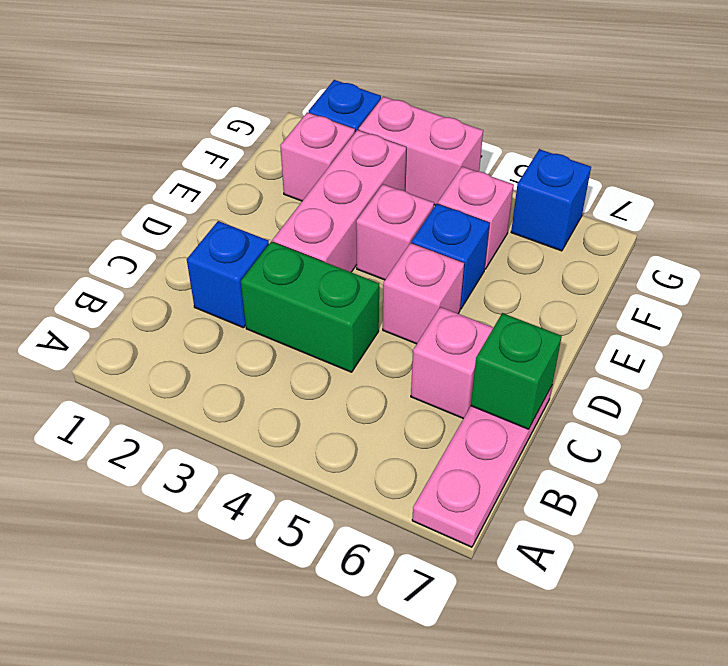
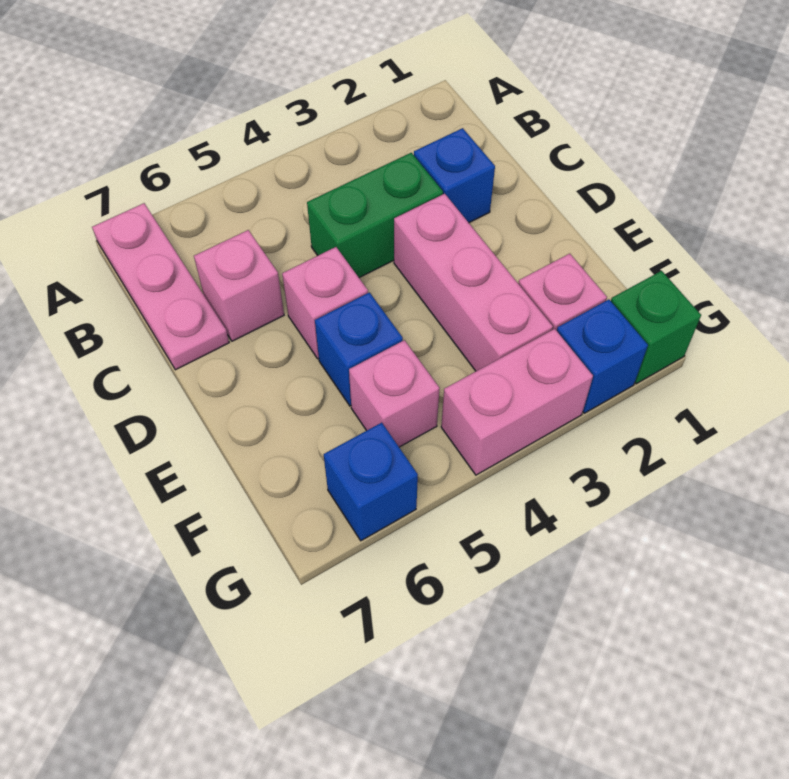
green brick C7 level 2 -> green brick G1 level 1
pink brick E4 level 1 -> none

